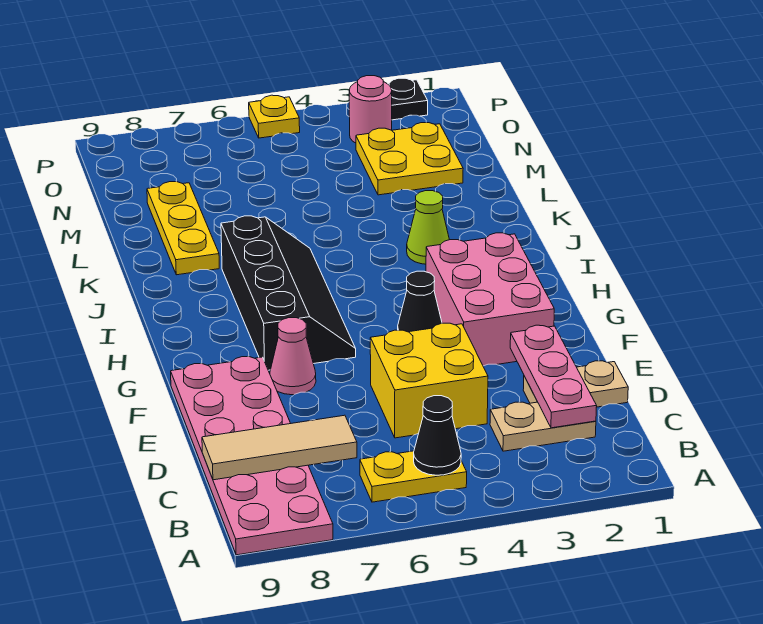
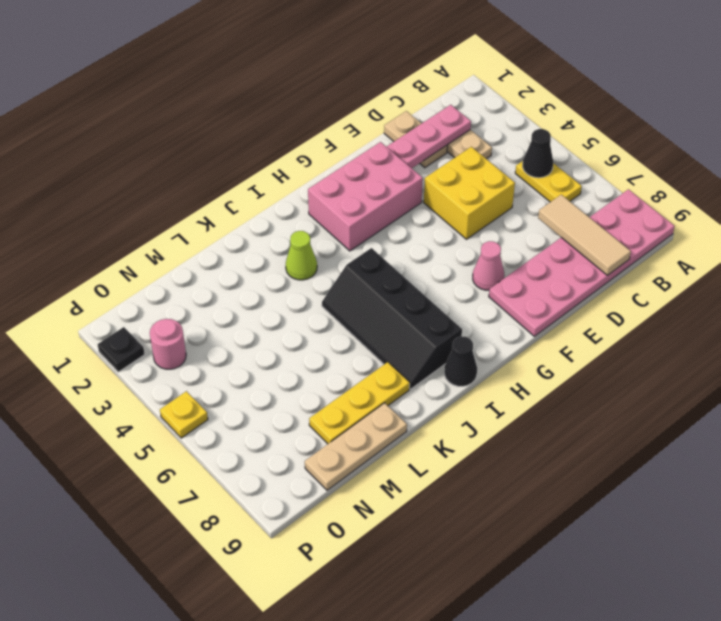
black cone G4 level 1 -> black cone I9 level 1
black slope G6:J7 level 1 top 7 -> black slope I5:J8 level 1 top I
none -> tan plate L9:N9 level 1
yellow plate M2:N3 level 1 -> none

